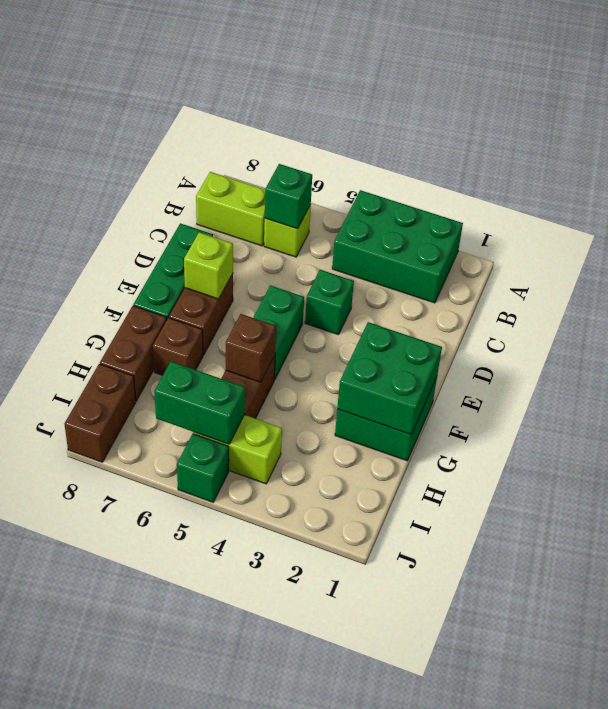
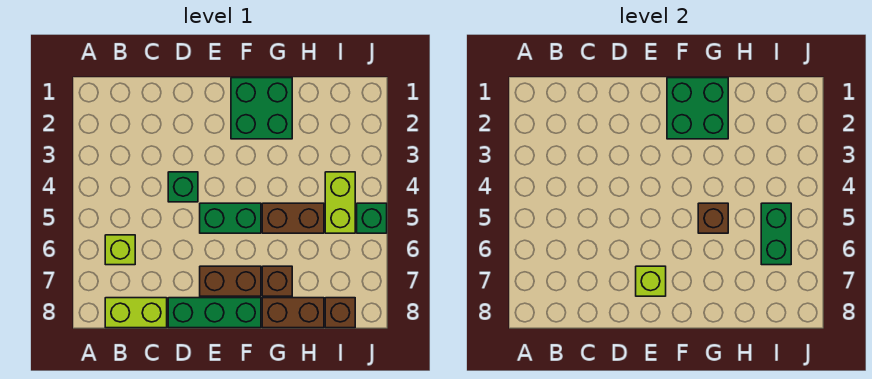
green brick A2:B4 level 1 -> none
green brick B6 level 2 -> none
lime brick B7:B8 level 1 -> lime brick B8:C8 level 1
brown brick I8:J8 level 1 -> brown brick I8 level 1

